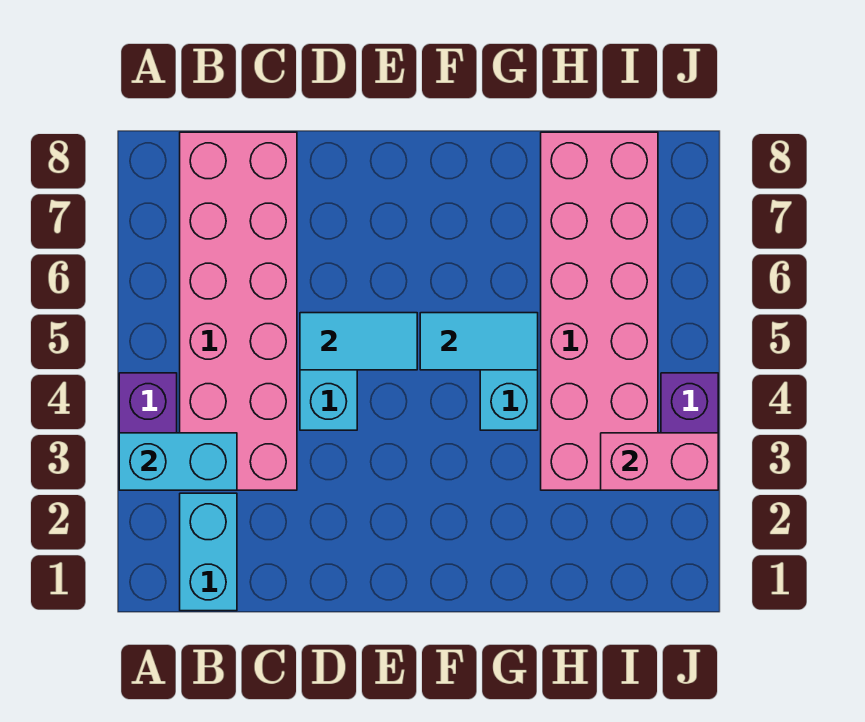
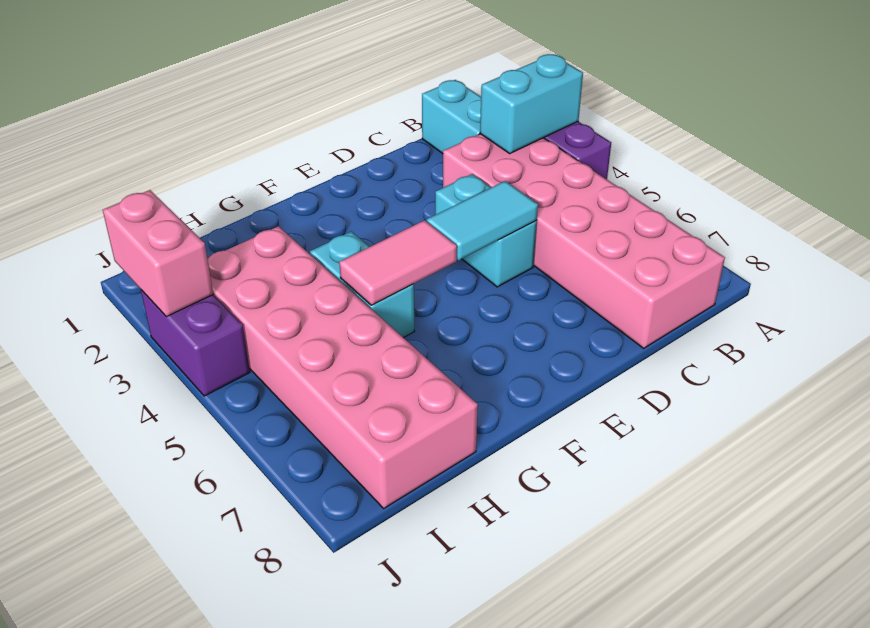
cyan tile F5:G5 level 2 -> pink tile F5:G5 level 2
pink brick I3:J3 level 2 -> pink brick J2:J3 level 2

